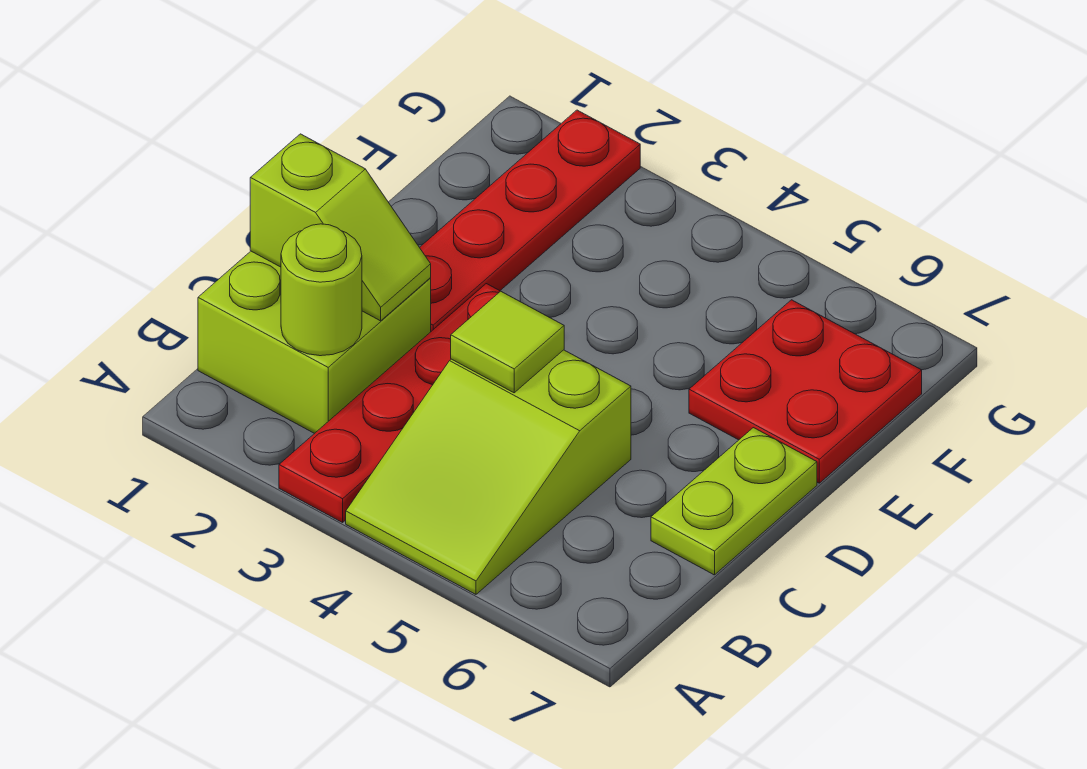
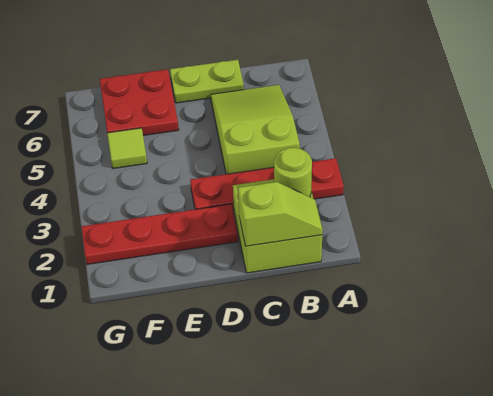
lime slope A4:C5 level 1 top C -> lime slope B4:C6 level 1 top 4
lime slope C1:C2 level 2 top 1 -> lime slope B1:C1 level 2 top C
lime tile C4 level 2 -> lime tile F5 level 1

